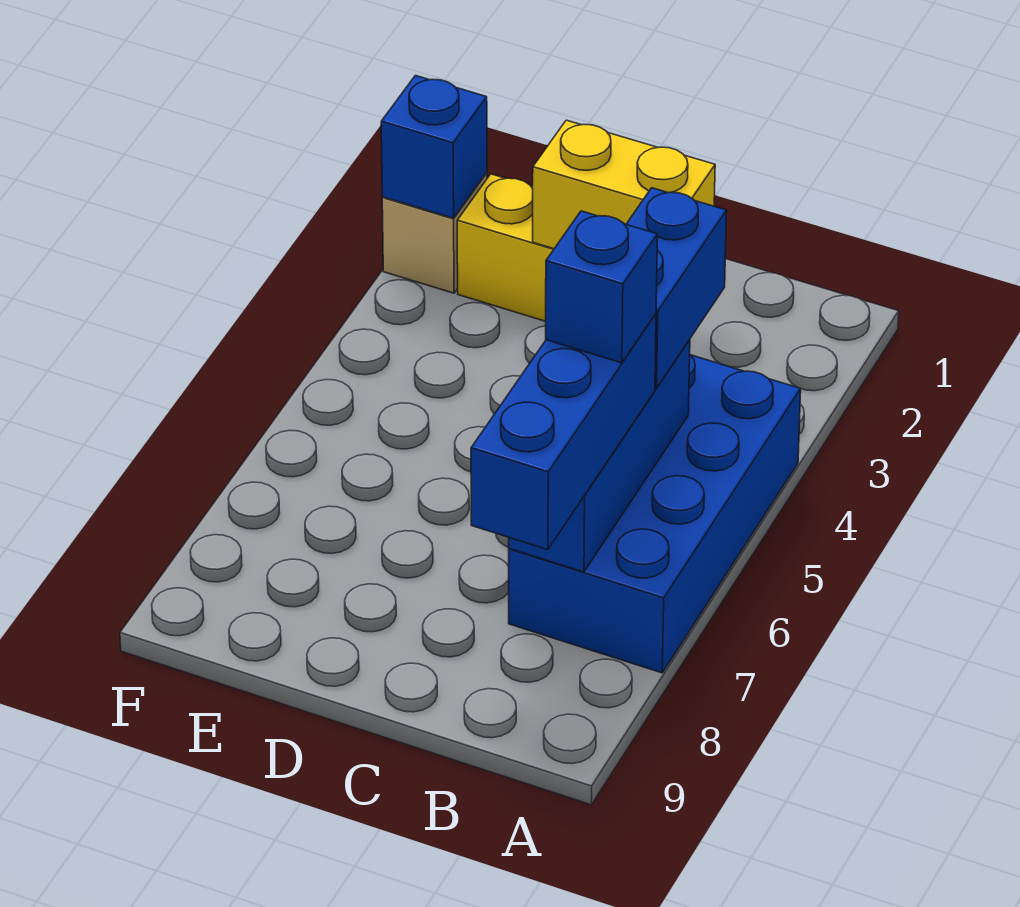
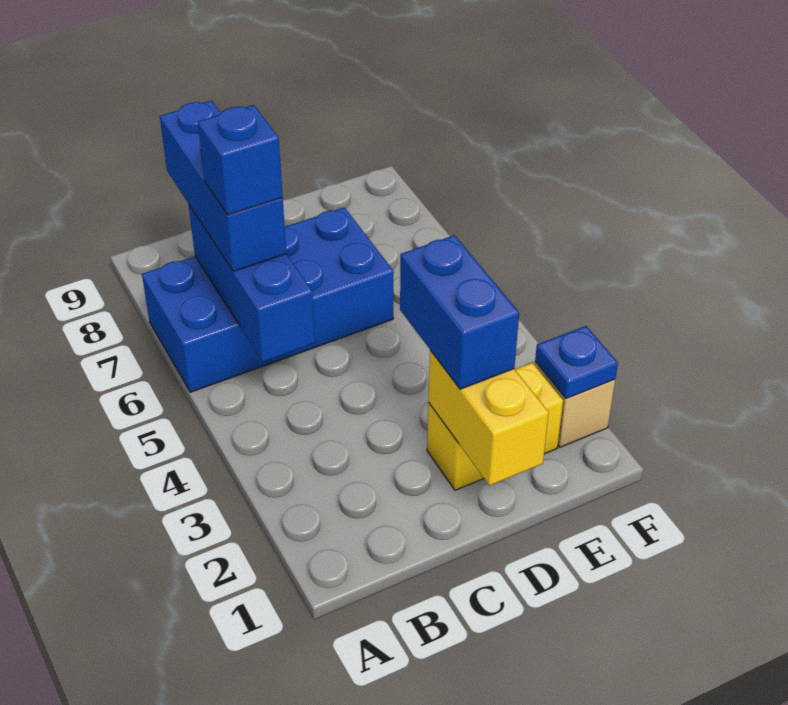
blue brick A4:B7 level 1 -> blue brick A6:D7 level 1
blue brick B4:B5 level 3 -> blue brick D2:D3 level 3
yellow brick C2:D2 level 2 -> yellow brick D1:D2 level 2
blue brick F2 level 2 -> blue plate F2 level 2

